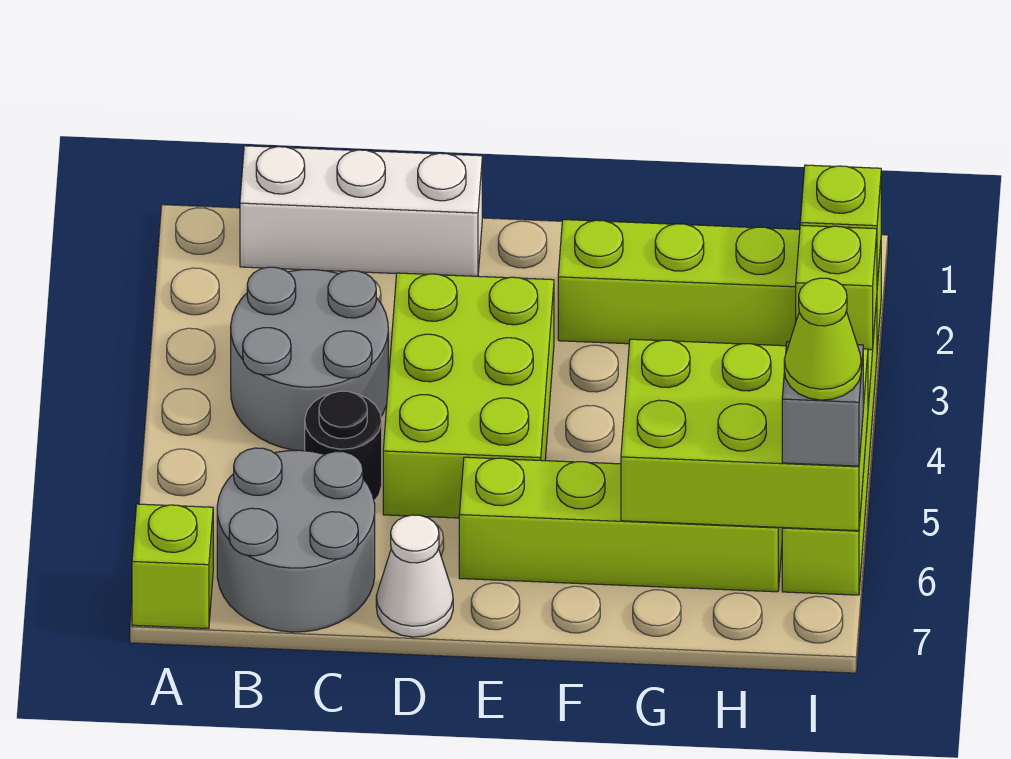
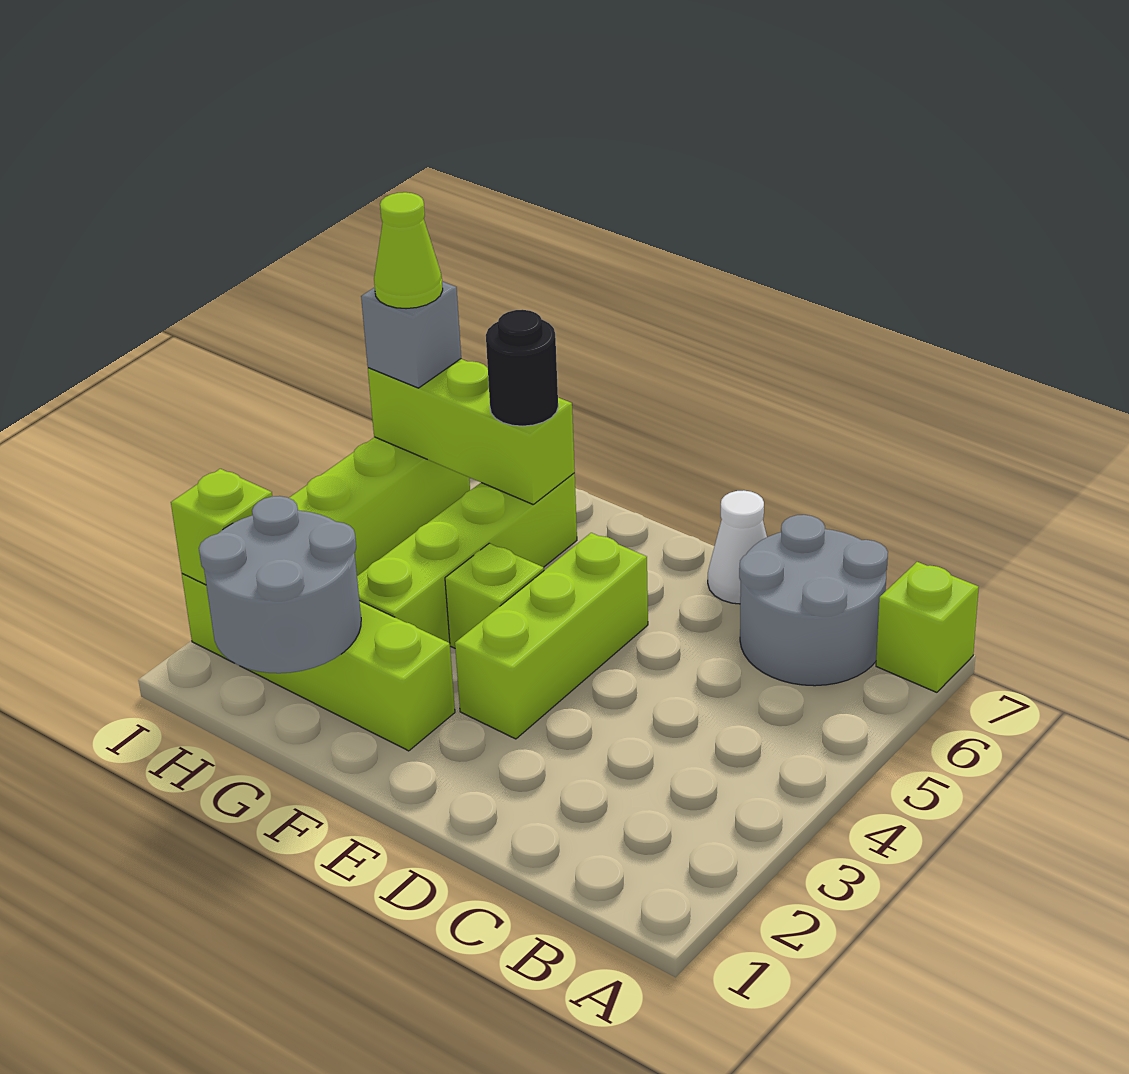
white brick B1:D1 level 1 -> none
grey round brick B3:C4 level 1 -> grey round brick G1:H2 level 2
black round brick C5 level 1 -> black round brick G6 level 3
lime brick D3:E5 level 1 -> lime brick E3:E5 level 1
lime brick E6:H6 level 1 -> lime brick G3:G6 level 1
lime brick G5:I6 level 2 -> lime brick G6:I6 level 2
lime brick I3 level 2 -> lime brick F4 level 1

